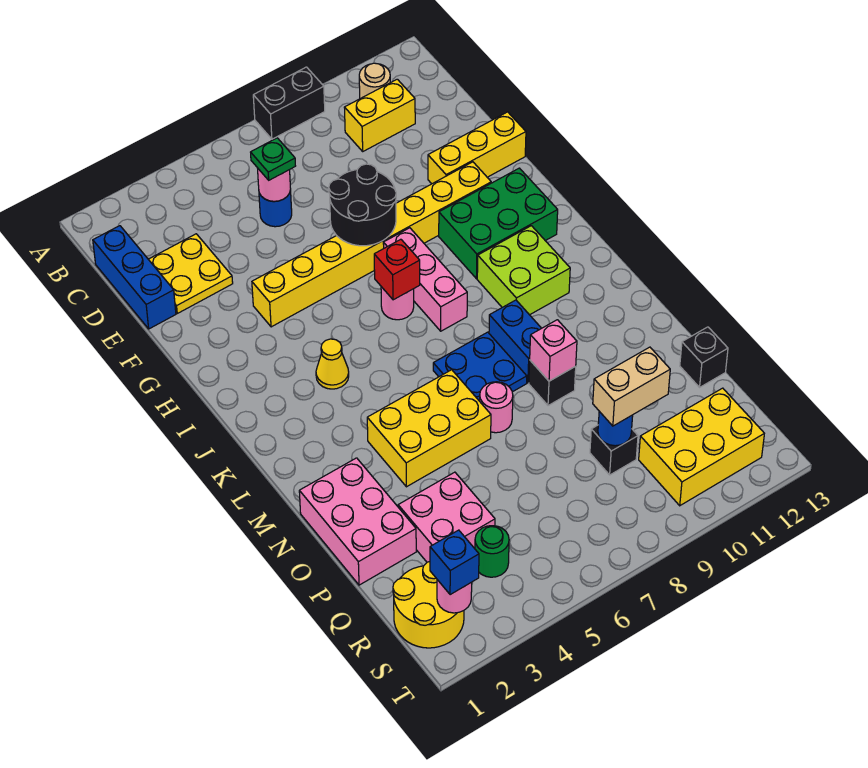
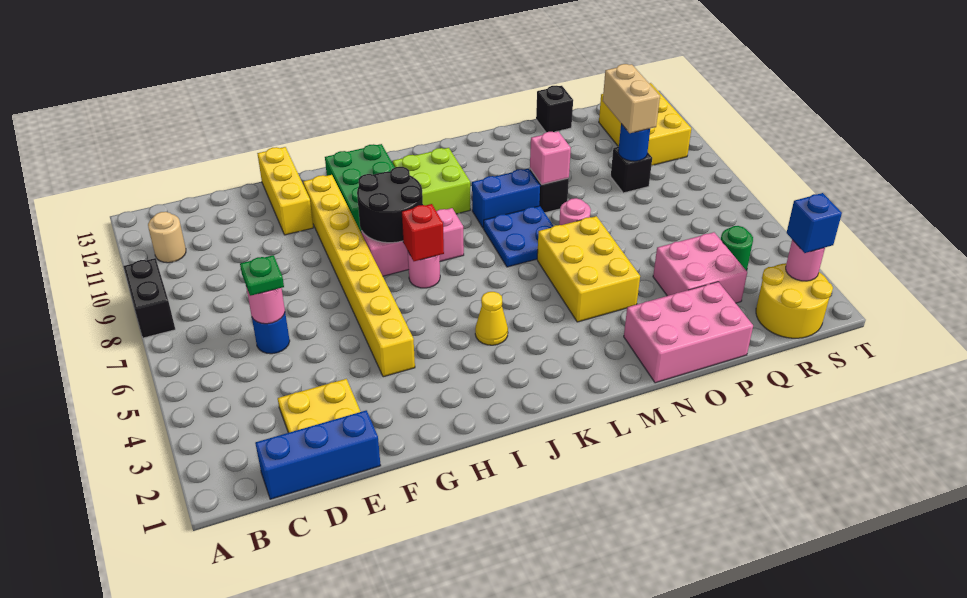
yellow brick C10:C11 level 1 -> none
black round brick F7:G8 level 2 -> black round brick H8:I9 level 2

